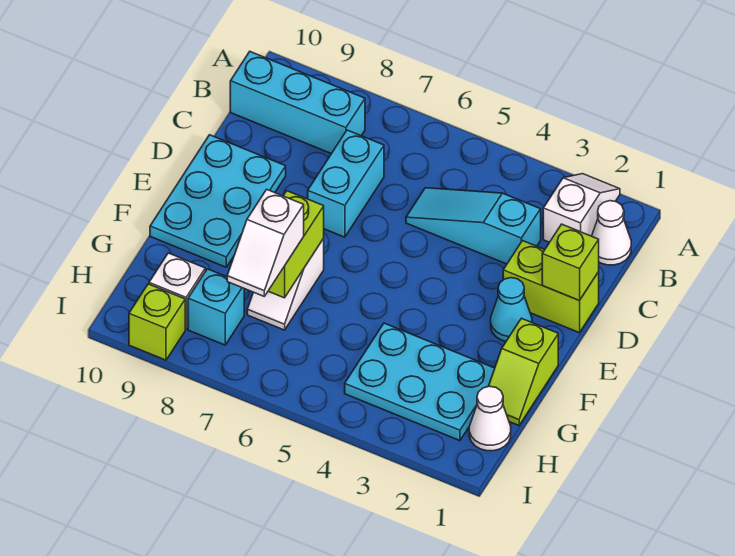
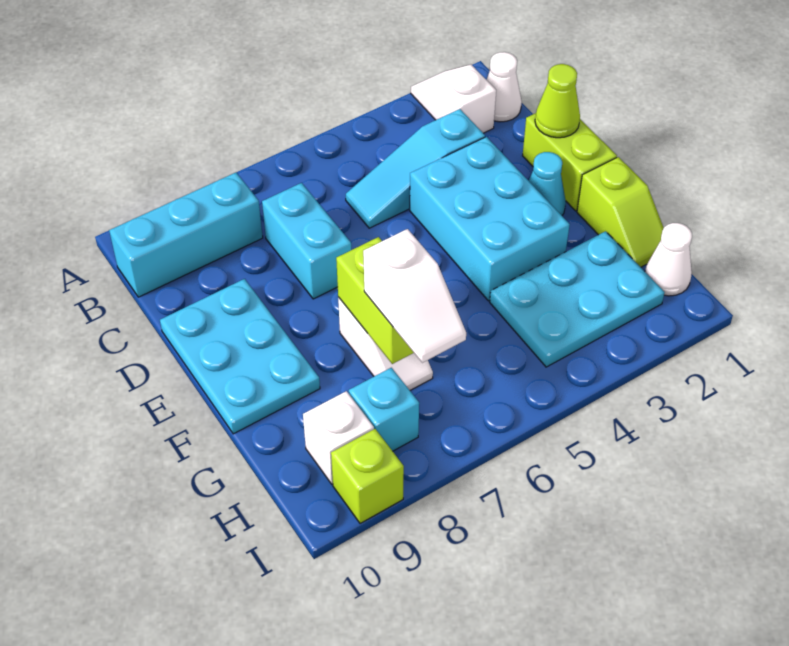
lime brick D1:D2 level 1 -> lime brick D1:E1 level 1
lime brick D1 level 2 -> lime cone D1 level 2
none -> cyan brick D3:F4 level 1

